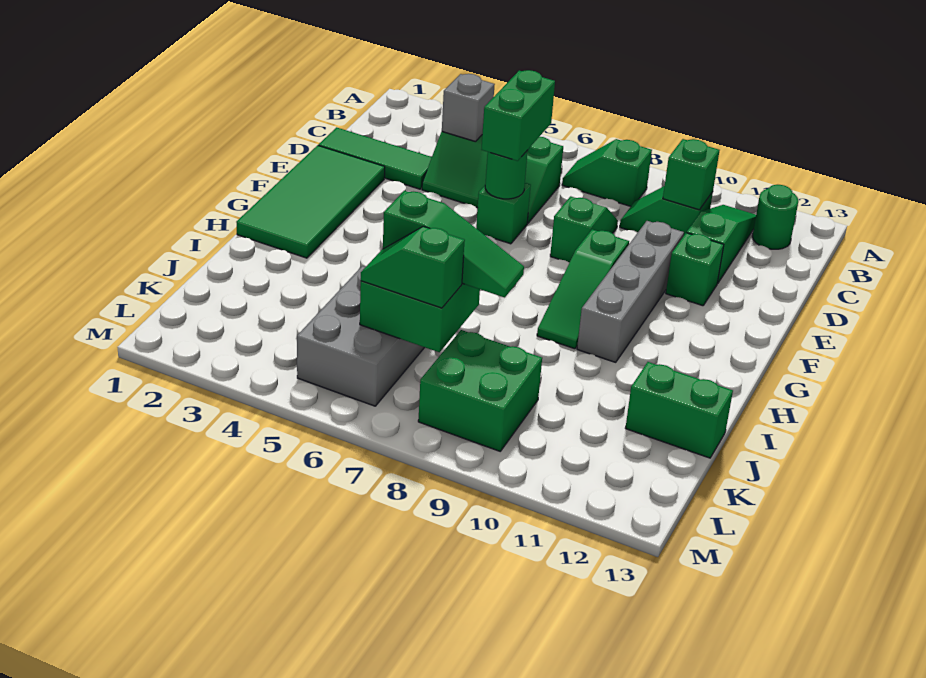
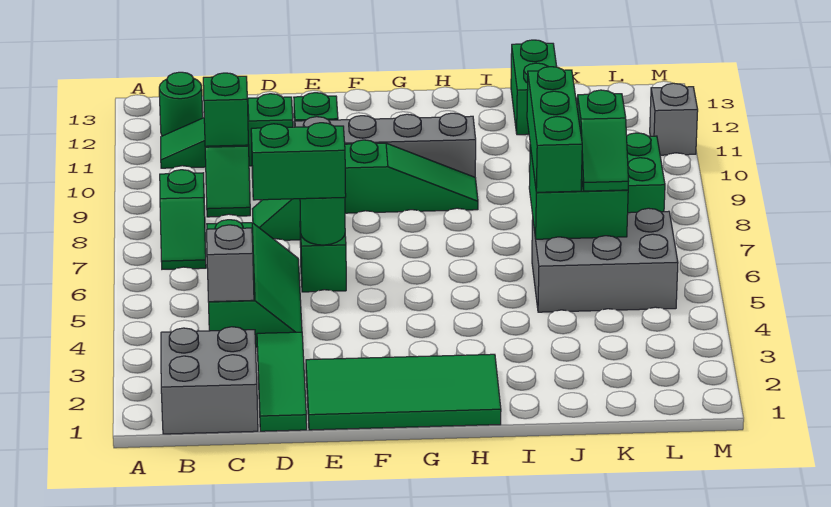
none -> grey brick B1:C2 level 1
green slope J6:J8 level 3 top 6 -> green brick J6:J8 level 3
none -> grey brick M11 level 1

